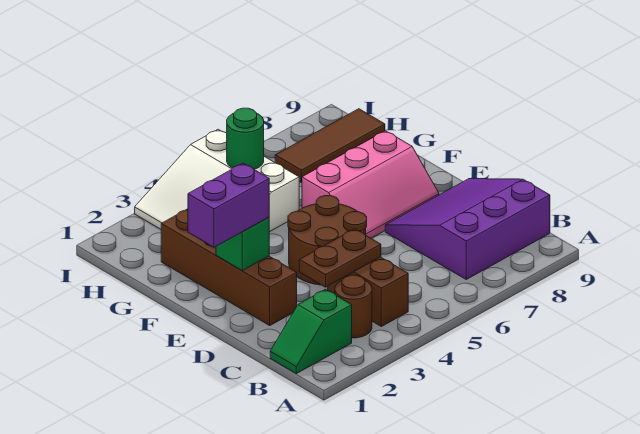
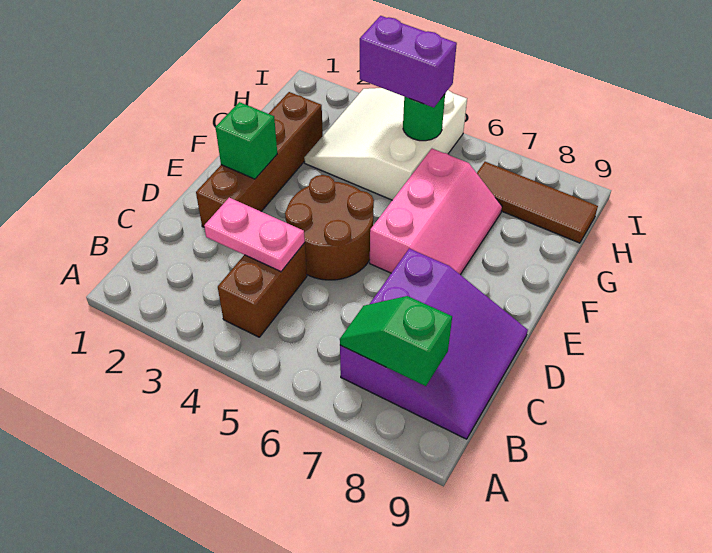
green slope B1:B2 level 1 top 2 -> green slope B7:B8 level 2 top 8
brown round brick B3 level 1 -> none
purple slope B7:D9 level 1 top B -> purple slope B7:D9 level 1 top 7
brown plate C3:C4 level 2 -> pink plate C3:C4 level 2
purple brick E1:E2 level 3 -> purple brick H4:H5 level 3
pink slope E6:F8 level 1 top F -> pink slope E6:G7 level 1 top 6

